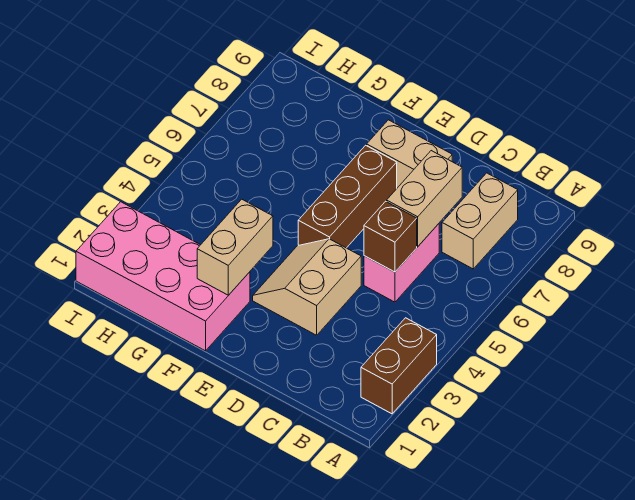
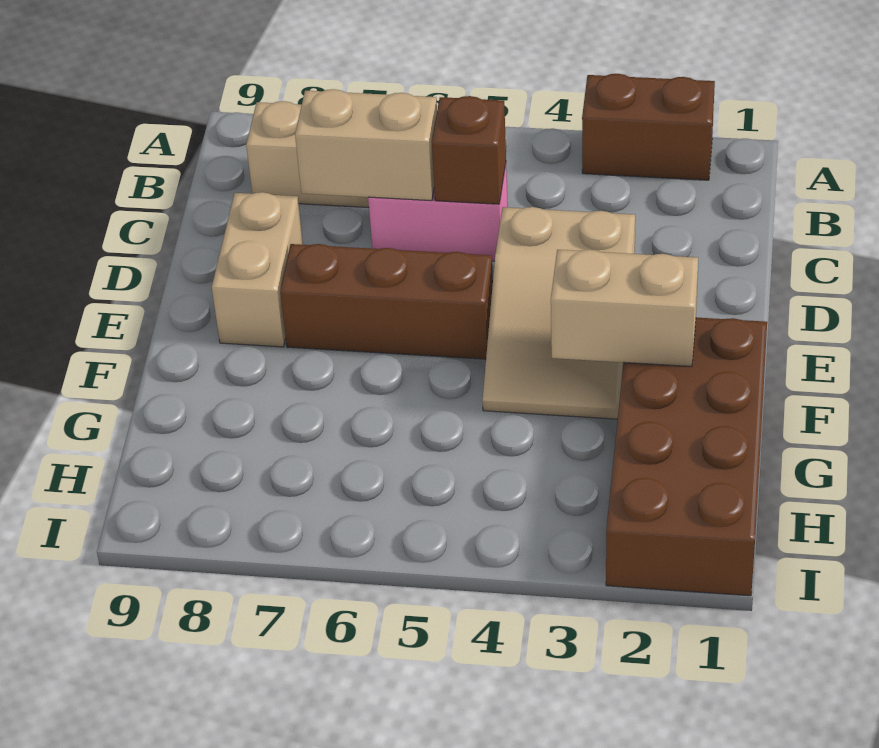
tan slope D3:E4 level 1 top D -> tan slope D3:F4 level 1 top D
pink brick F1:I2 level 1 -> brown brick F1:I2 level 1

